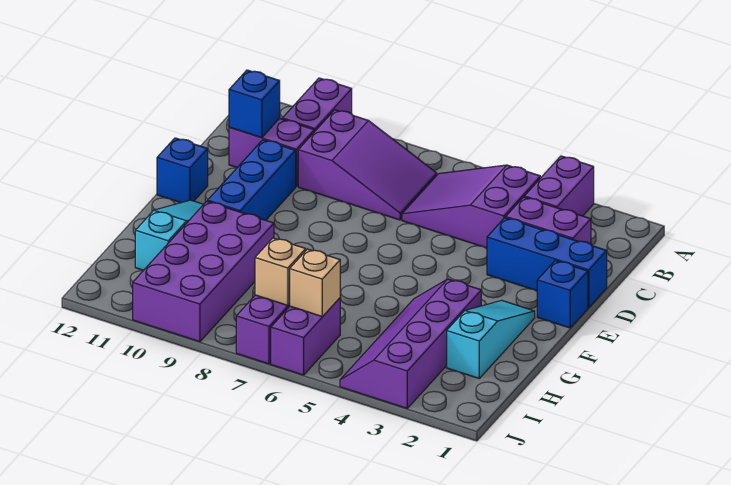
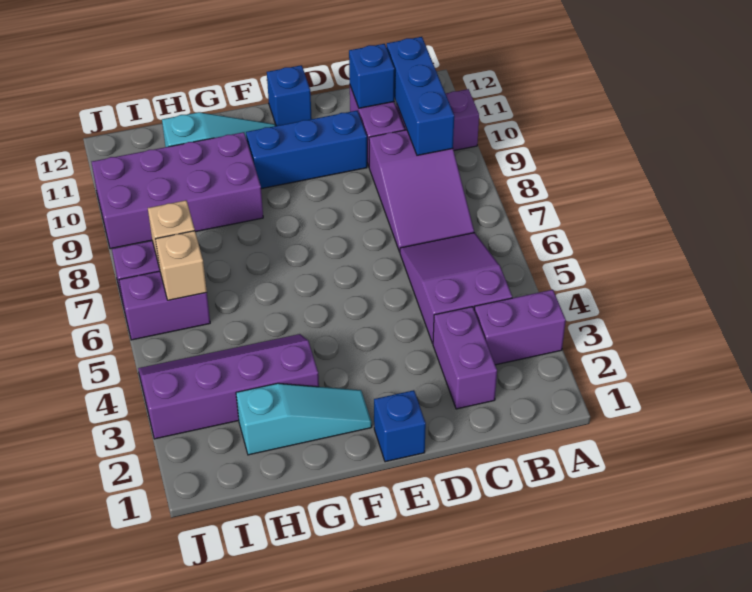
blue brick D1:D3 level 1 -> blue brick B9:B11 level 2

